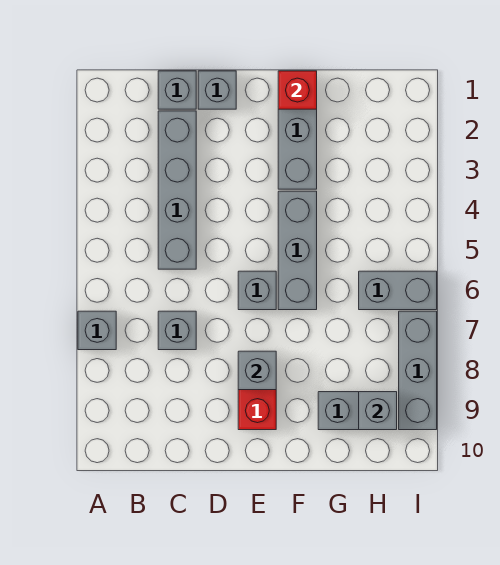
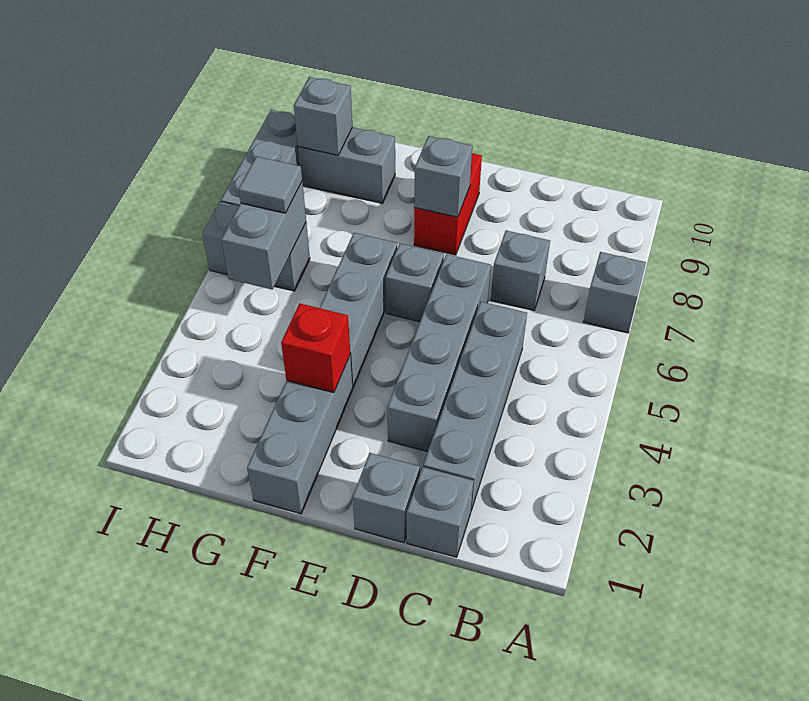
none -> grey brick D3:D6 level 1
red brick F1 level 2 -> red brick F3 level 2
none -> grey brick H5:H6 level 2
none -> grey tile H6 level 3

